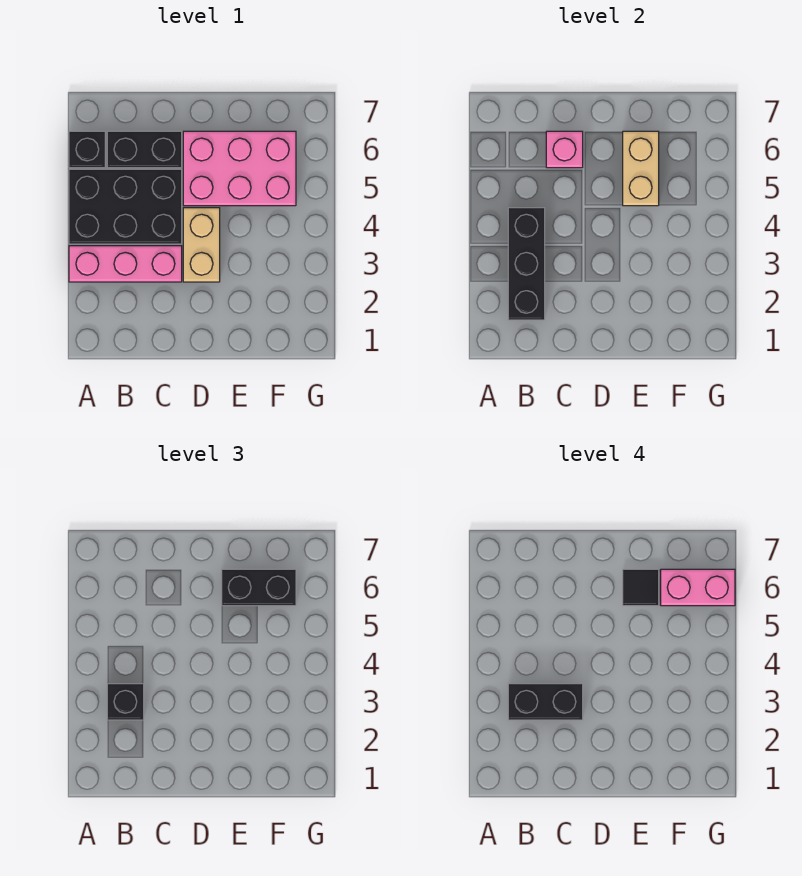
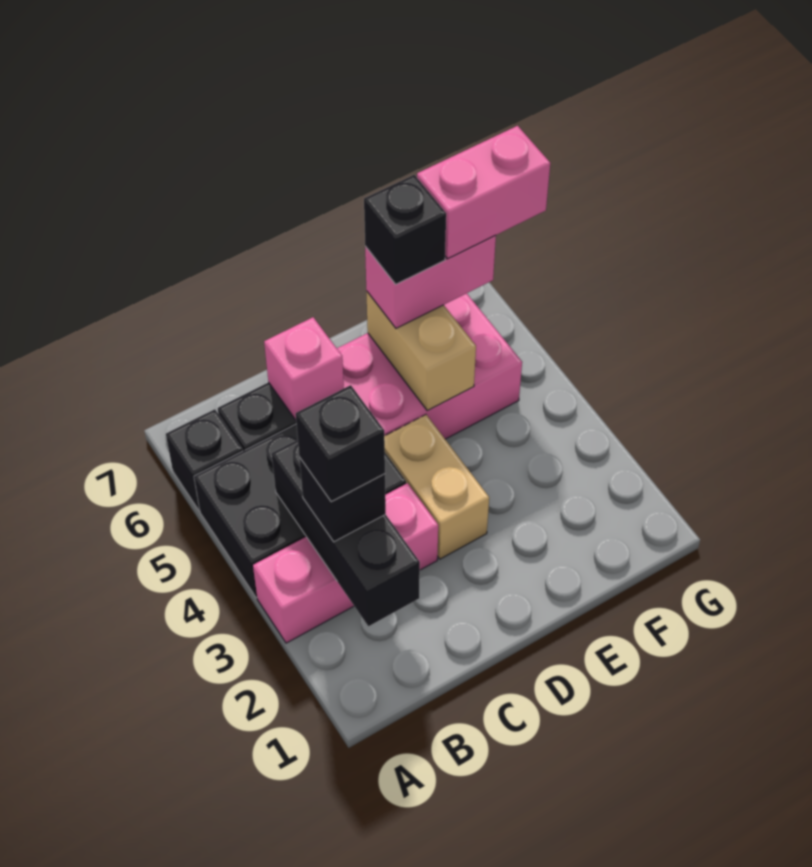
black brick B3:C3 level 4 -> black brick B3 level 4
black brick E6:F6 level 3 -> pink brick E6:F6 level 3
black tile E6 level 4 -> black brick E6 level 4

